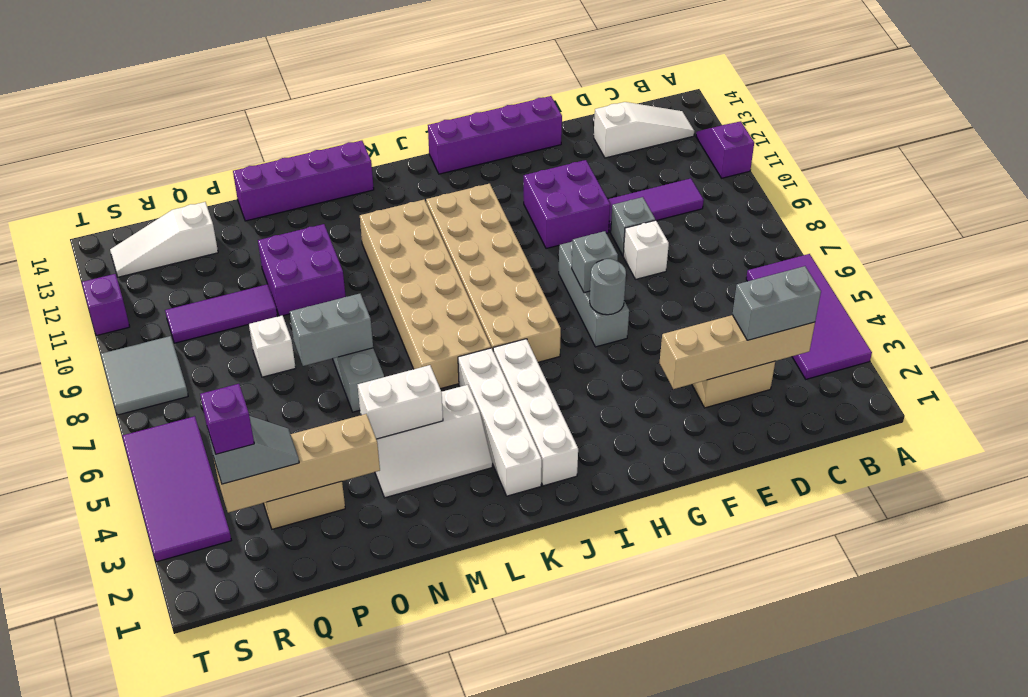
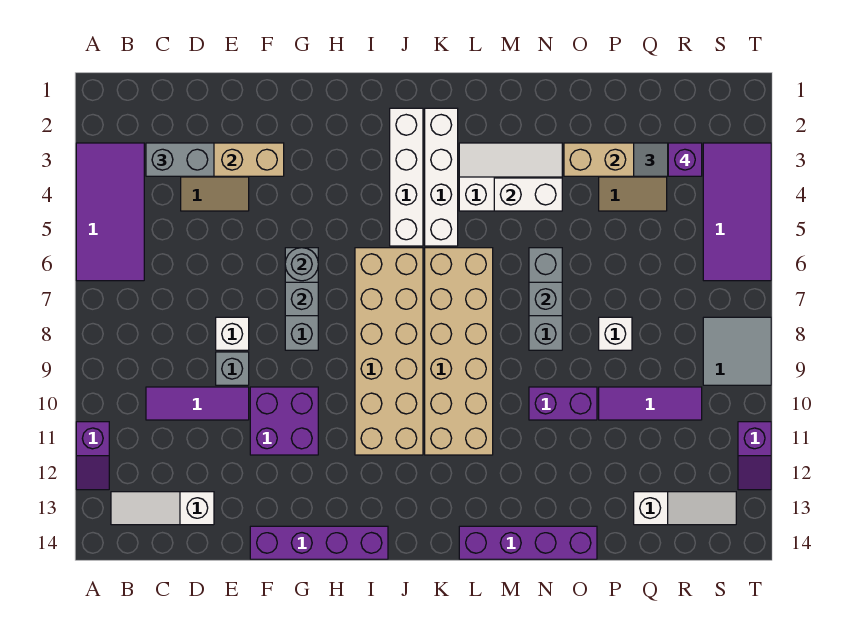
grey brick N7:O7 level 2 -> grey brick N7 level 2
purple brick N10:O11 level 1 -> purple brick N10:O10 level 1

